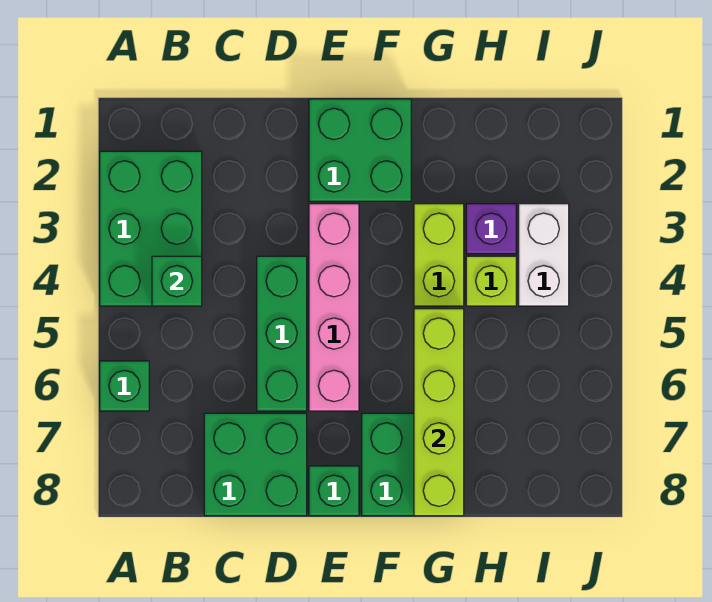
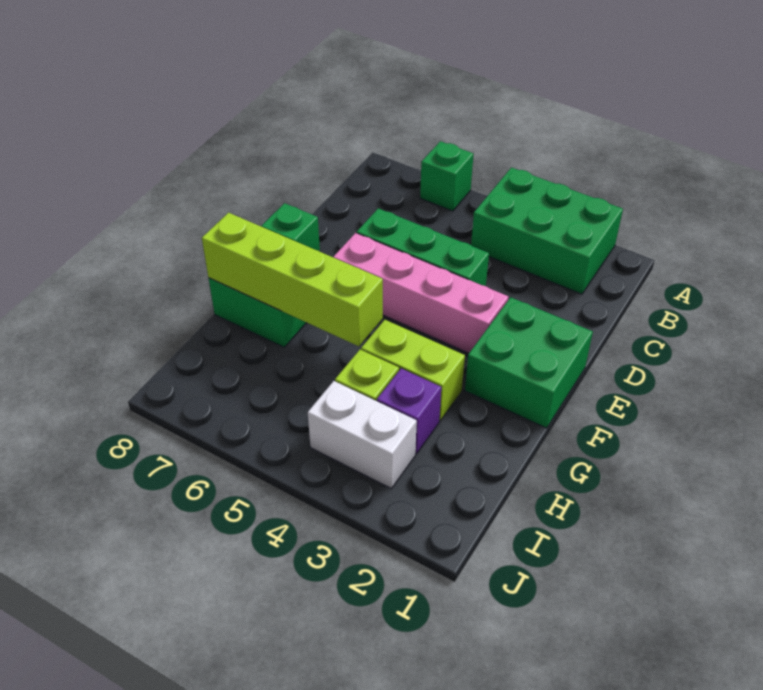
green brick B4 level 2 -> none
green brick C7:D8 level 1 -> none

